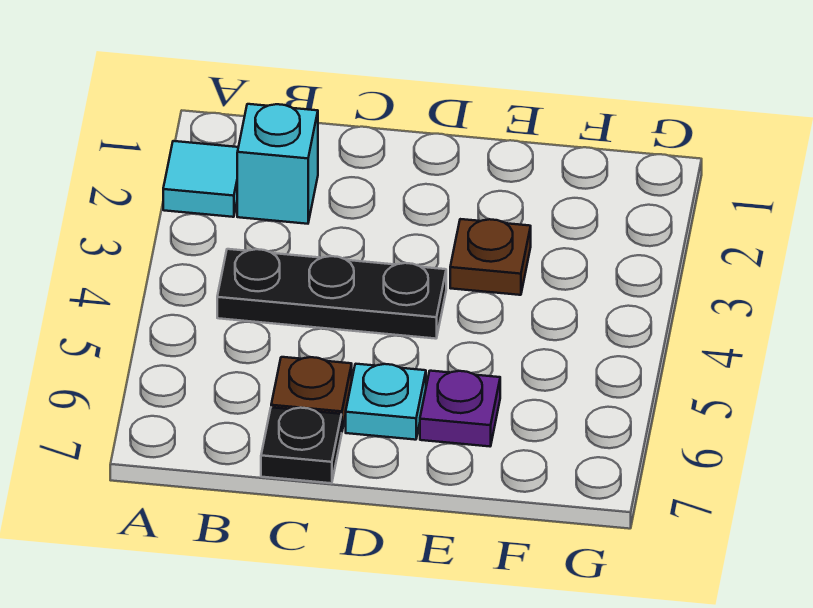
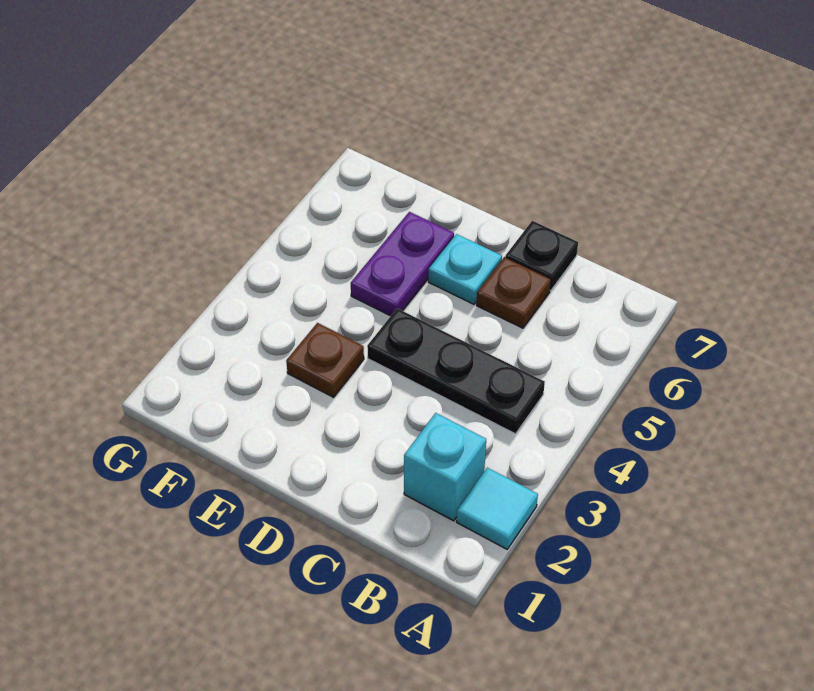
purple plate E6 level 1 -> purple plate E5:E6 level 1

